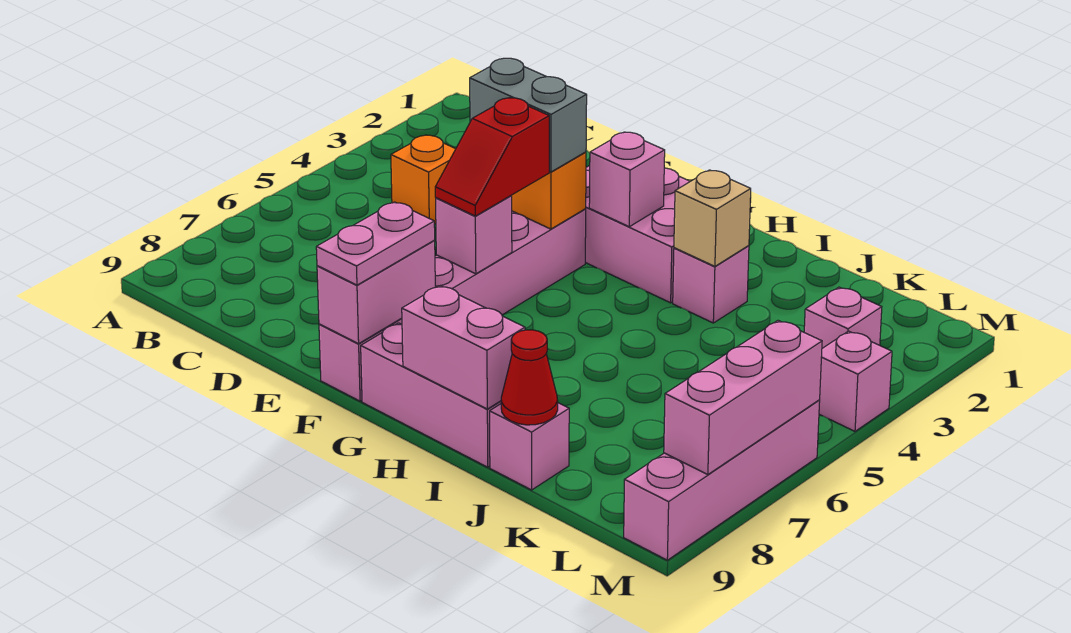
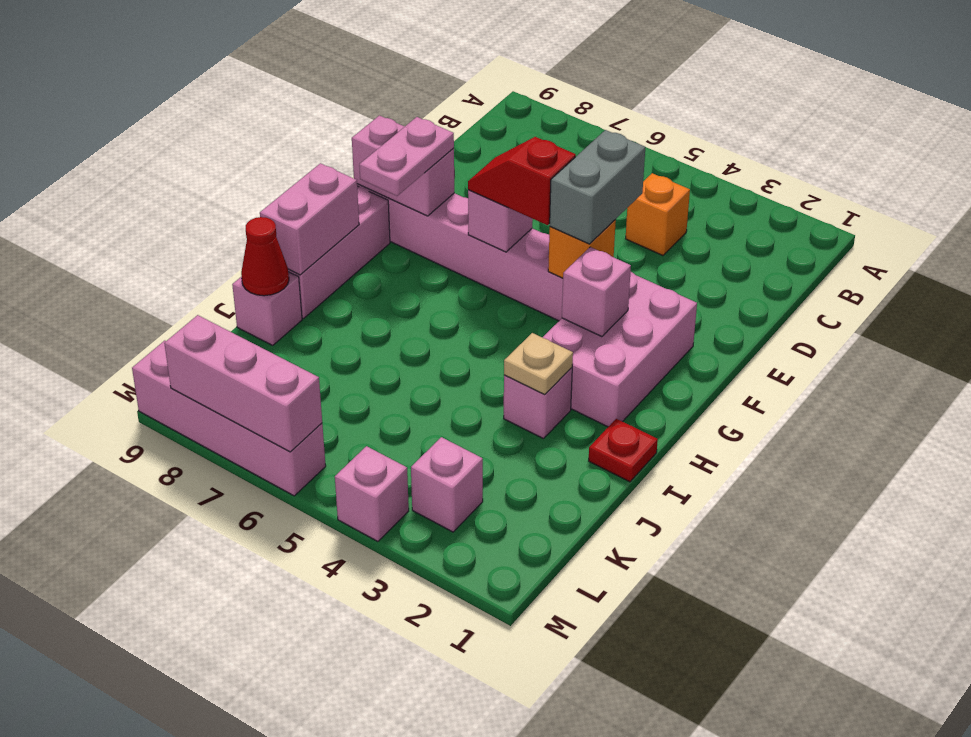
pink plate F8:F9 level 3 -> pink plate F8:G8 level 3
none -> red plate I1 level 1
tan brick I3 level 2 -> tan plate I3 level 2

